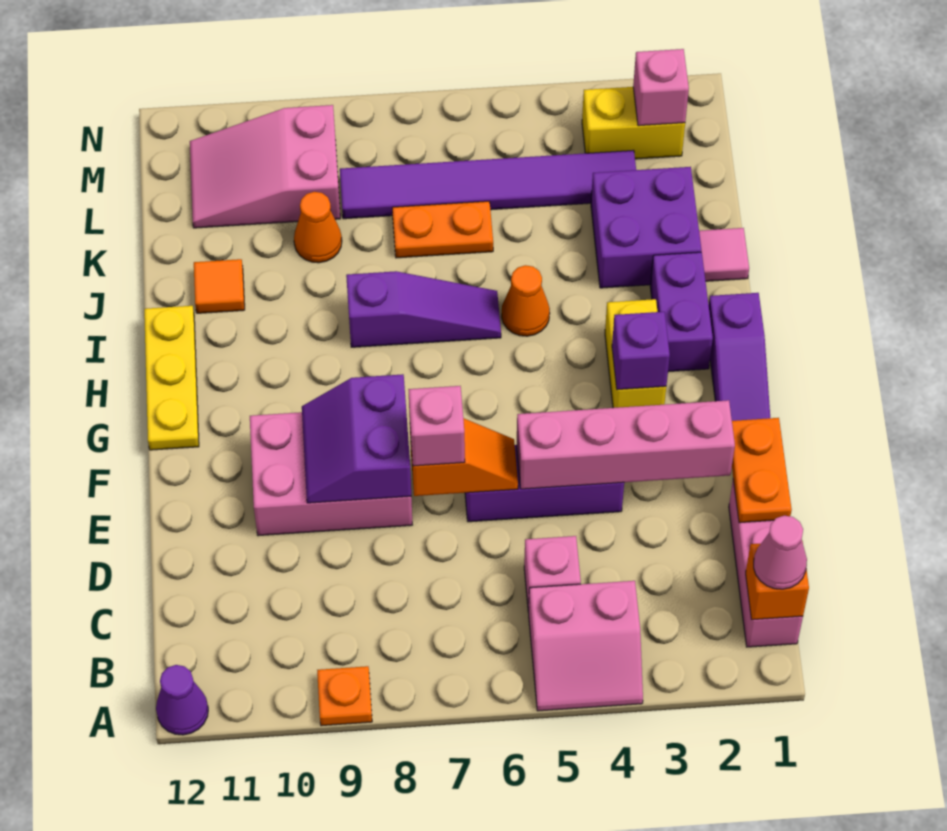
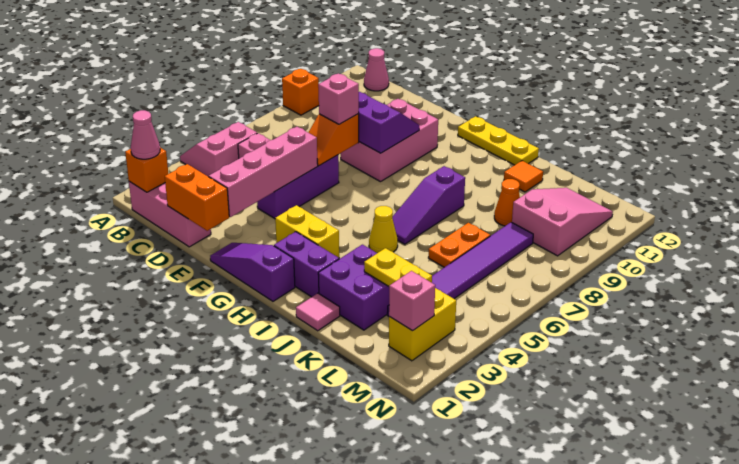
orange plate A9 level 1 -> orange brick A9 level 1
purple cone A12 level 1 -> none
none -> pink cone B12 level 1
orange plate D1:E1 level 2 -> orange brick D1:E1 level 2
purple brick G3 level 2 -> none
orange cone I5 level 1 -> yellow cone I5 level 1
none -> yellow plate K3:L3 level 2

